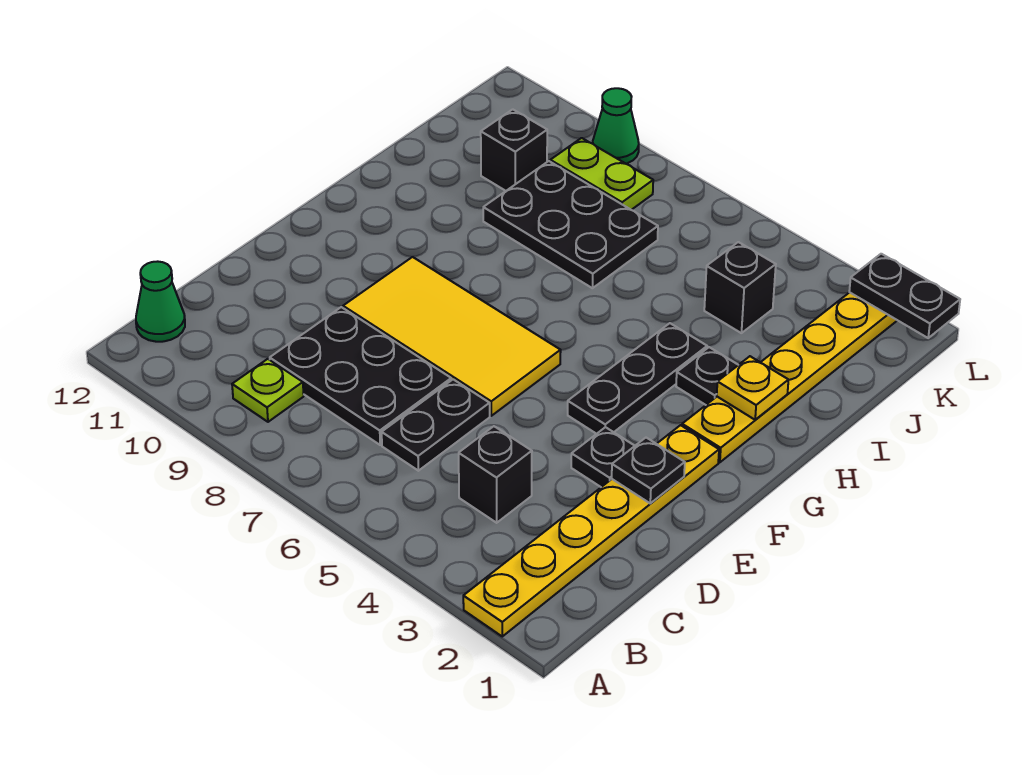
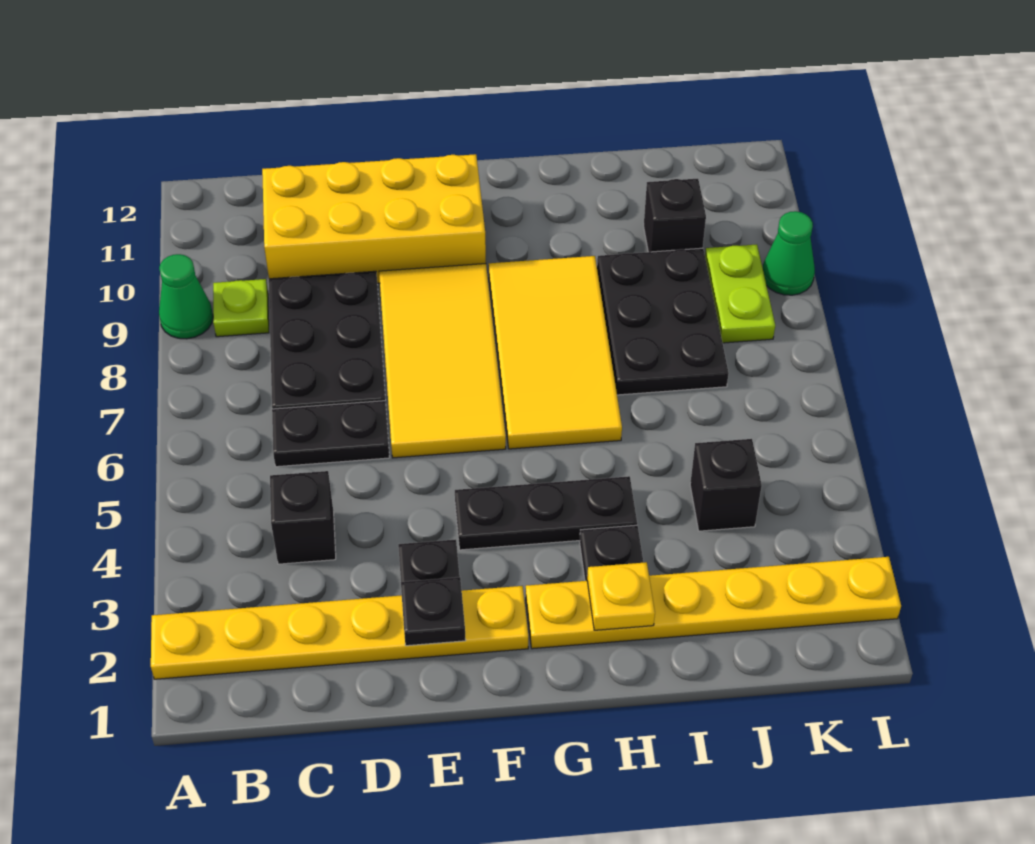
green cone B12 level 1 -> green cone A9 level 1
none -> yellow brick C10:F11 level 1
none -> yellow tile G6:H9 level 1
black plate L1:L2 level 2 -> none

